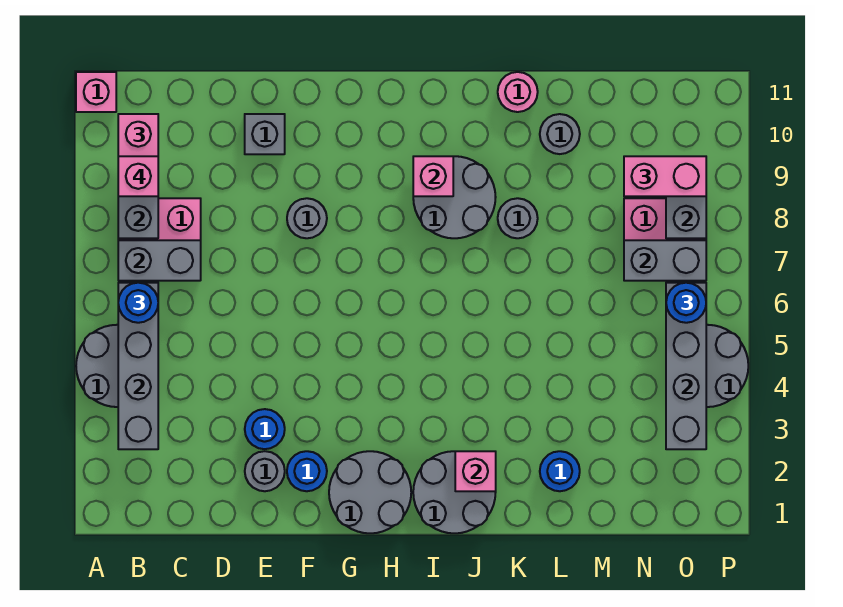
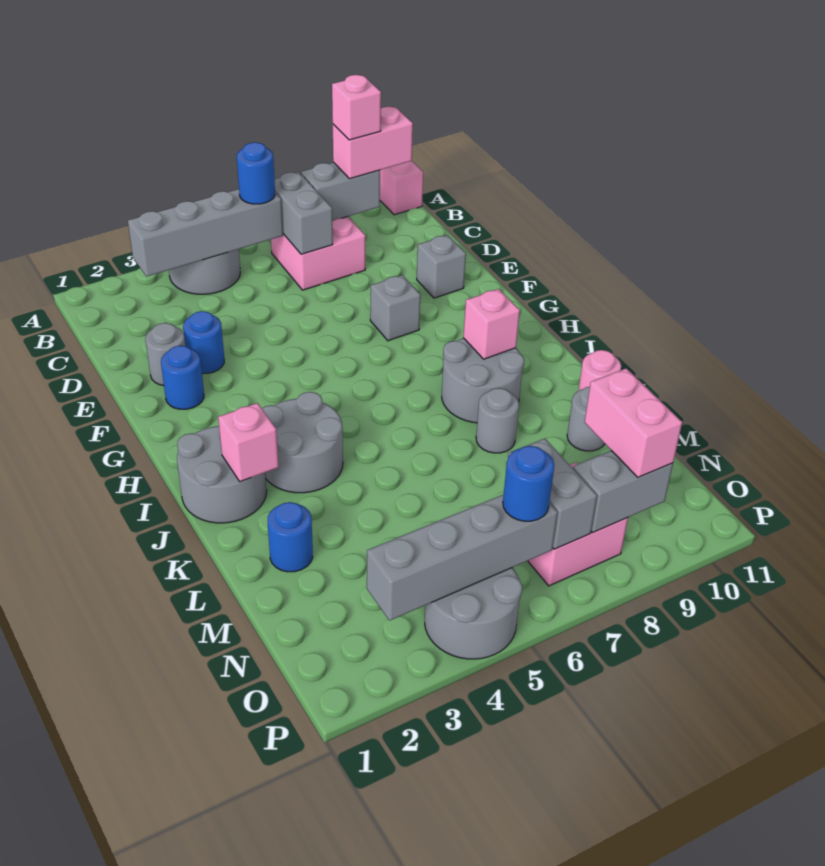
grey round brick F8 level 1 -> grey brick F8 level 1
grey round brick G1:H2 level 1 -> grey round brick I3:J4 level 1

